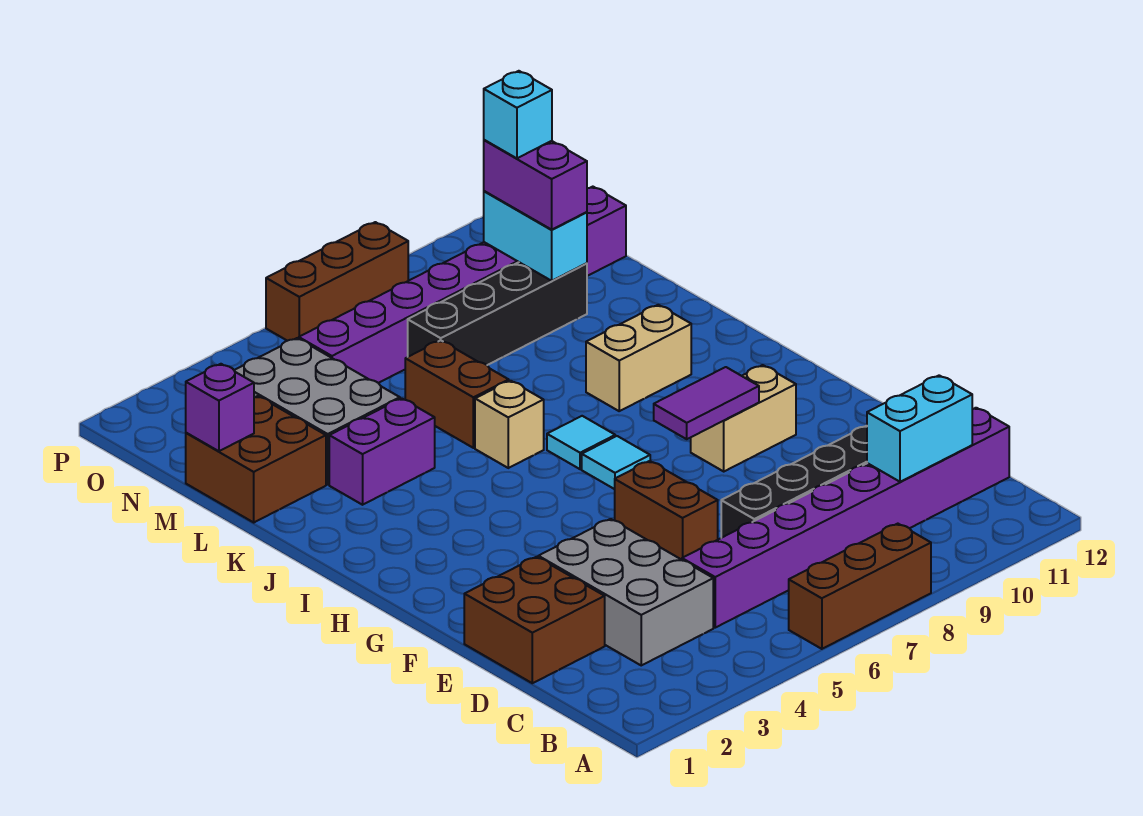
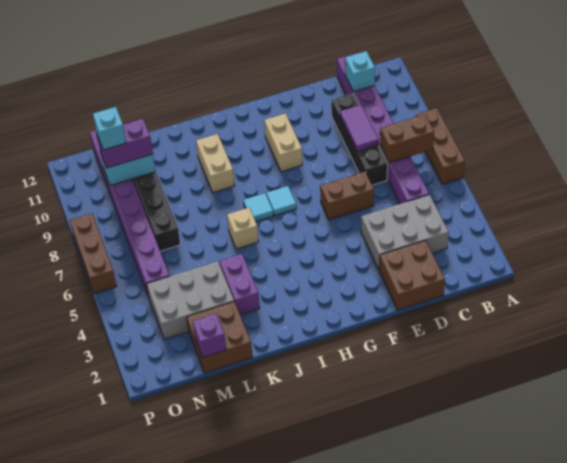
cyan brick C10:C11 level 2 -> cyan brick C11 level 2
purple tile G8:G9 level 2 -> purple tile D8:D9 level 2
brown brick K6:L6 level 1 -> brown brick B7:C7 level 2

